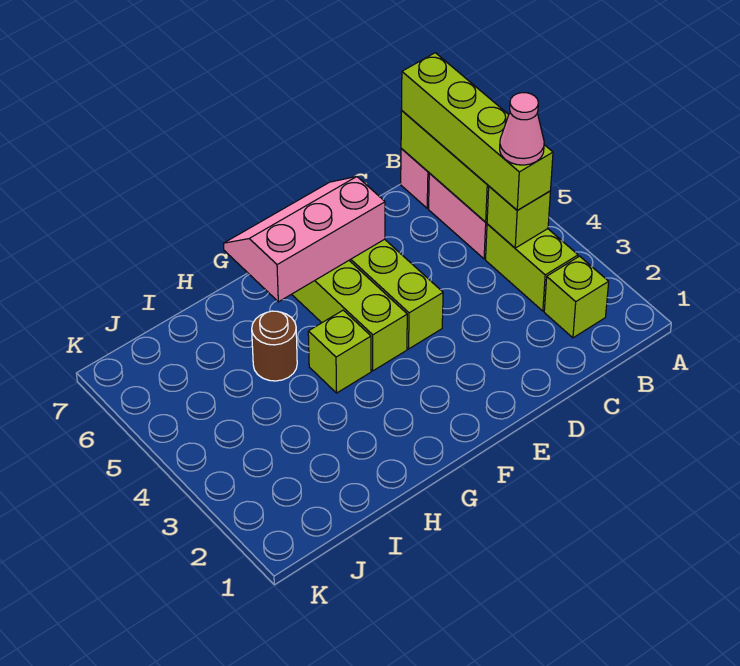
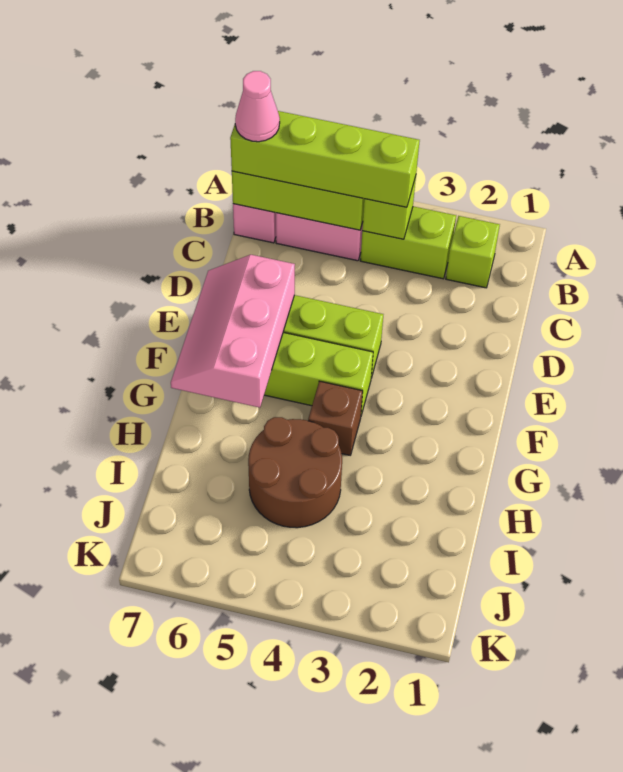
pink cone B4 level 4 -> pink cone B7 level 4
lime brick G4 level 1 -> brown brick G4 level 1
brown round brick H5 level 1 -> brown round brick H4:I5 level 1

